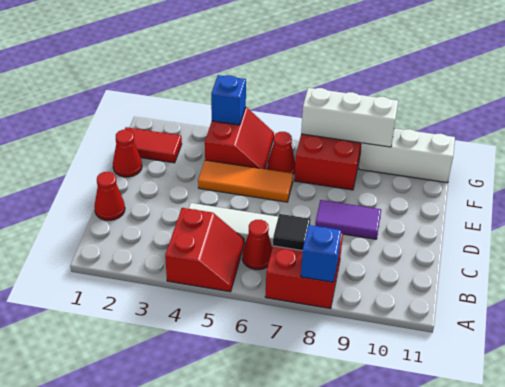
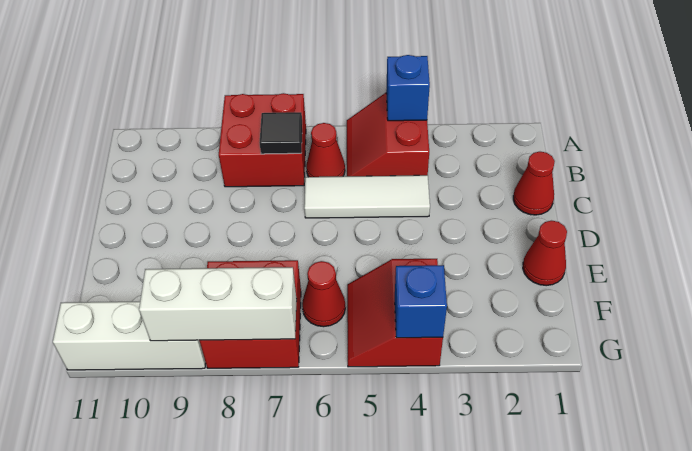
blue brick A8 level 2 -> blue brick A4 level 2
purple tile D8:D9 level 1 -> none
orange tile E4:E6 level 1 -> none
red tile F1:F2 level 1 -> none

